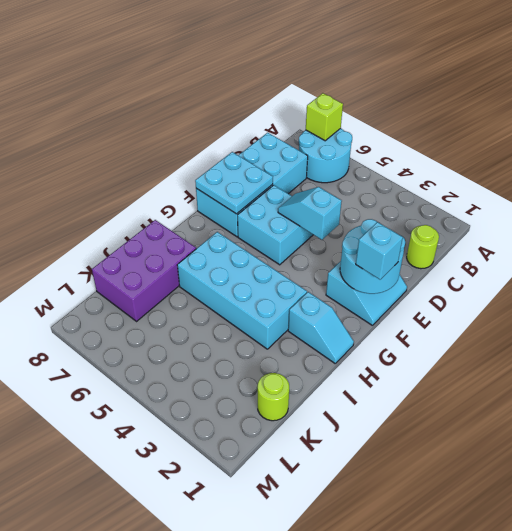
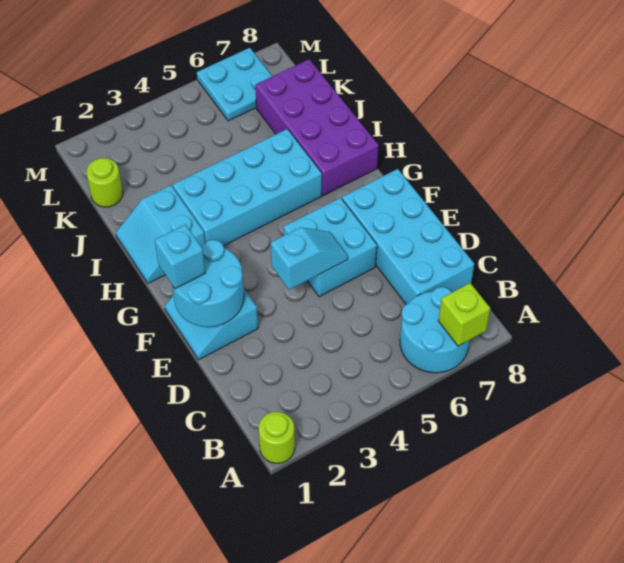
lime round brick C1 level 1 -> lime round brick A1 level 1
cyan plate E7:F8 level 2 -> cyan plate L6:M7 level 1
cyan slope H1:H2 level 1 top 2 -> cyan slope H1:I2 level 1 top 2
purple brick I7:K8 level 1 -> purple brick H7:K8 level 1

